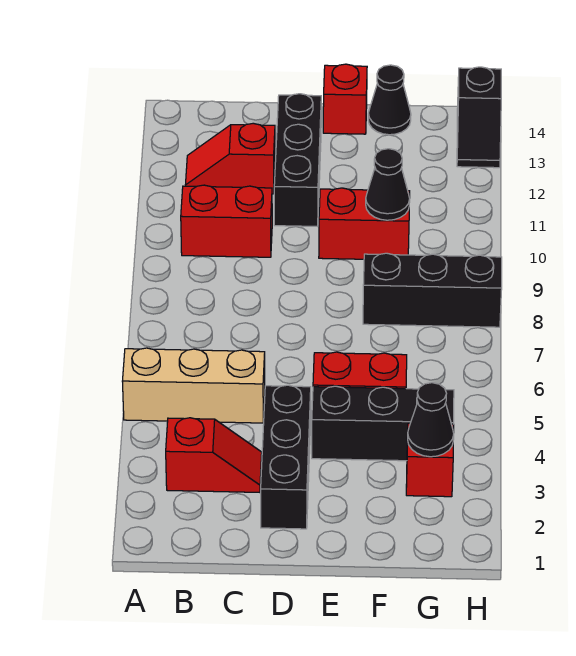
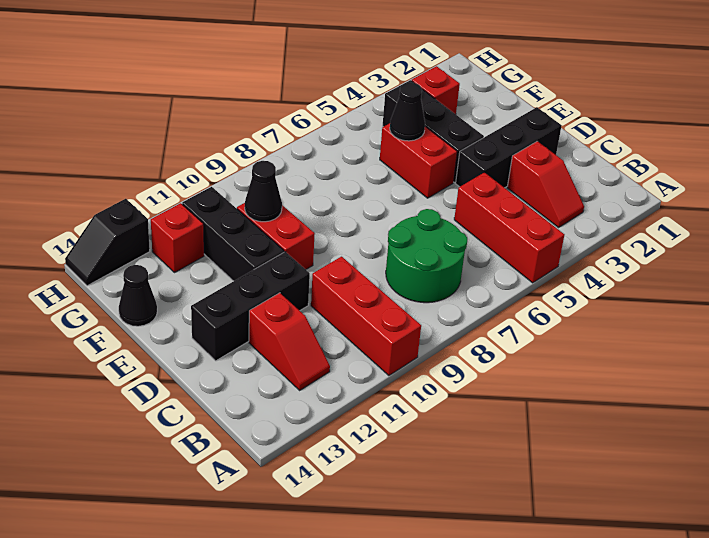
tan brick A5:C5 level 1 -> red brick A5:C5 level 1
red slope B3:C3 level 1 top B -> red slope B3:C3 level 1 top C
none -> green round brick B7:C8 level 1
red brick B10:C10 level 1 -> red brick A10:C10 level 1
red brick E14 level 1 -> red brick G12 level 1
black brick F8:H8 level 1 -> black brick E11:G11 level 1
black cone G3 level 2 -> black cone F5 level 2
black slope H13:H14 level 1 top 14 -> black slope H13:H14 level 1 top 13

